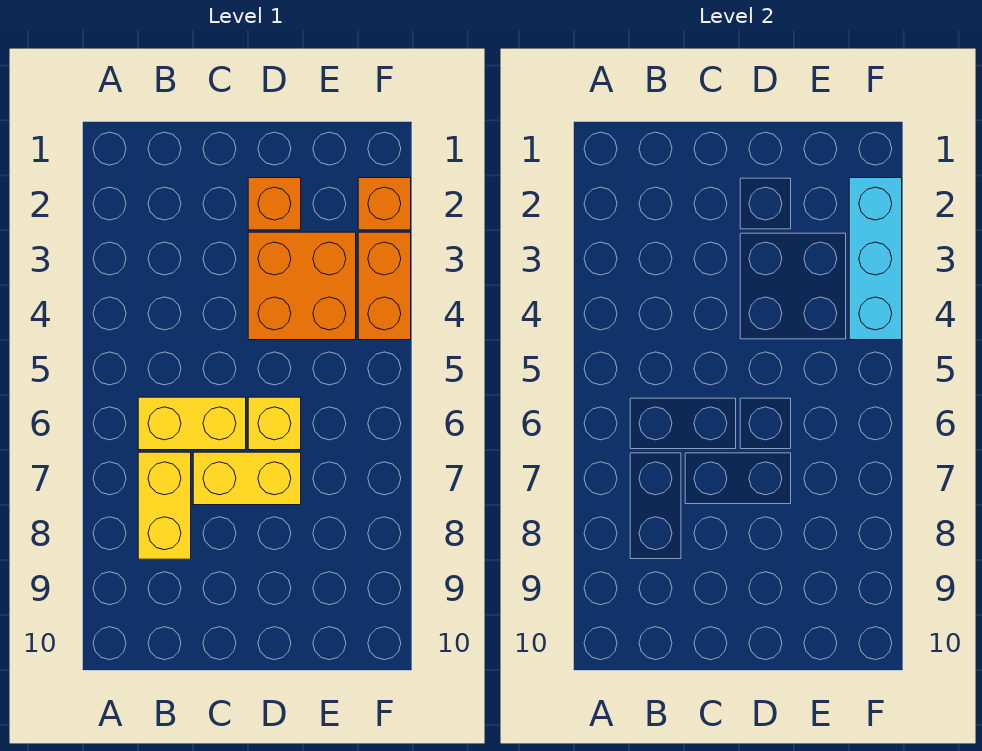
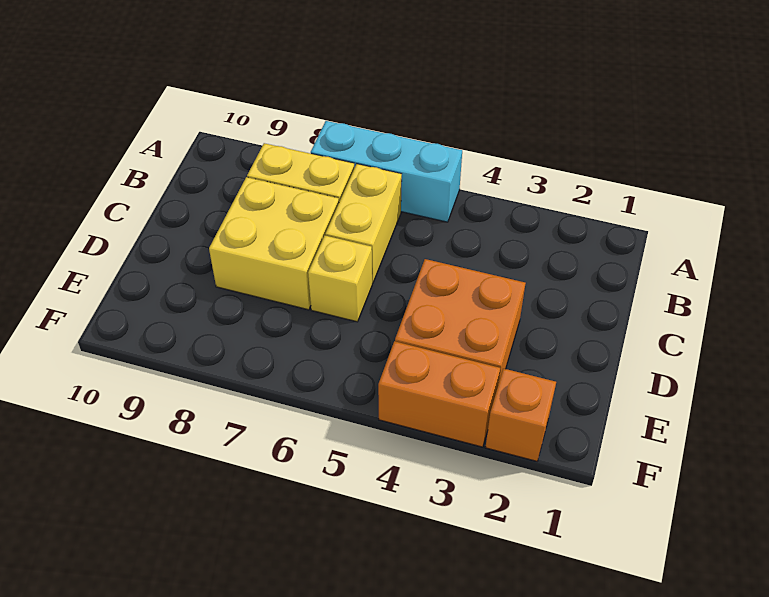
yellow brick C7:D7 level 1 -> yellow brick C7:D8 level 1
orange brick D2 level 1 -> none
cyan brick F2:F4 level 2 -> cyan brick A5:A7 level 1

